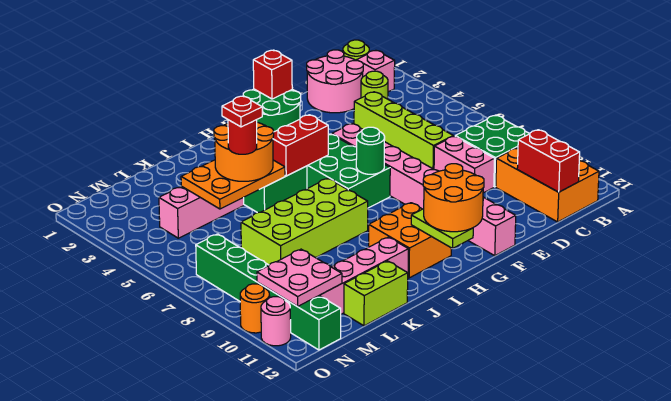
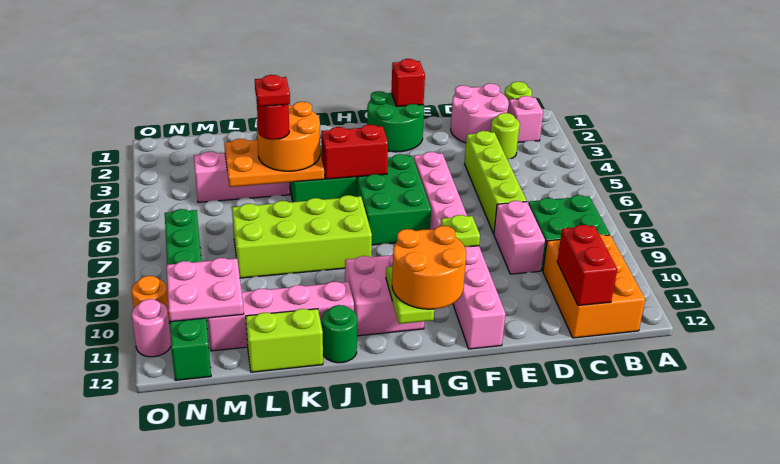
none -> lime plate F9 level 2
green round brick G7 level 2 -> green round brick J12 level 1
orange brick H10:I11 level 1 -> pink brick H10:I11 level 1

